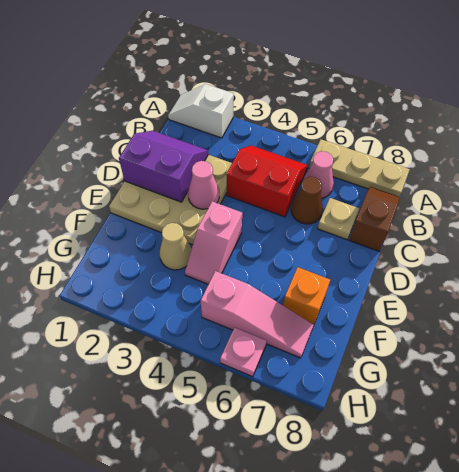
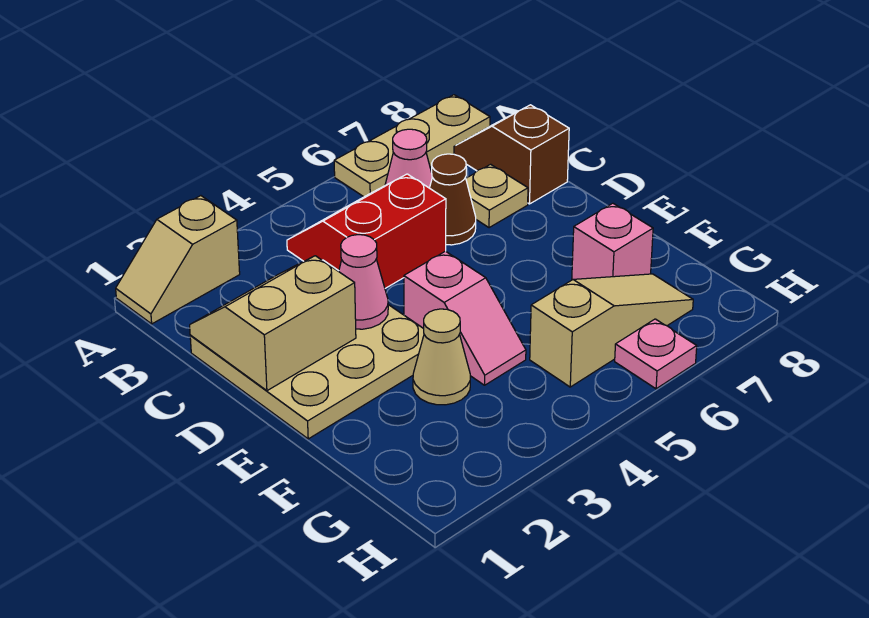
white slope A1:A2 level 1 top 2 -> tan slope A1:A2 level 1 top 2
purple slope C1:D2 level 2 top D -> tan slope C1:D2 level 2 top D
orange brick F7 level 1 -> pink brick F7 level 1
pink slope G5:G7 level 1 top 5 -> tan slope G5:G7 level 1 top 5

